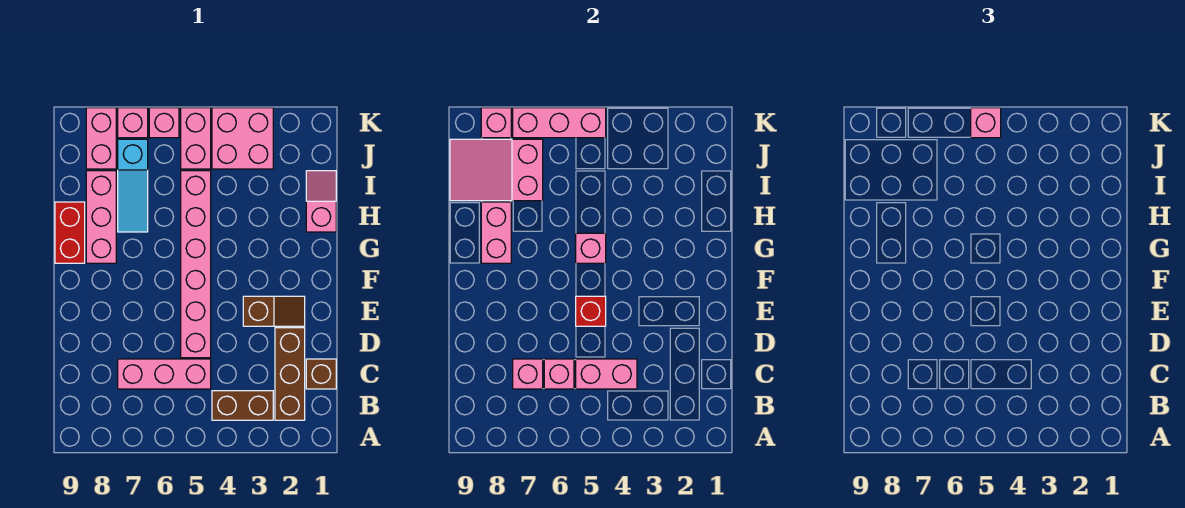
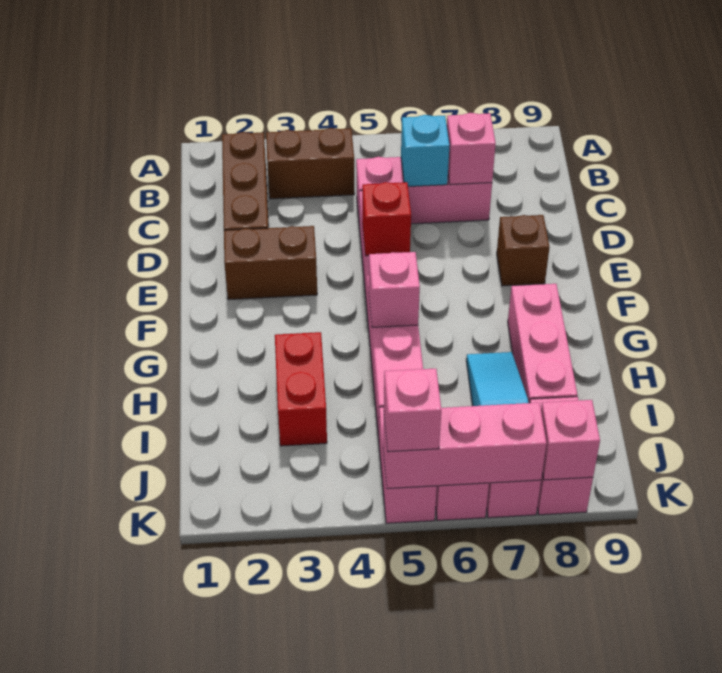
brown brick C1 level 1 -> brown brick E8 level 1
pink brick C4:C5 level 2 -> none
pink brick C6 level 2 -> cyan brick C6 level 2
brown slope E2:E3 level 1 top 3 -> brown brick E2:E3 level 1
pink brick G8:H8 level 2 -> none
red brick G9:H9 level 1 -> red brick H3:I3 level 1
pink slope H1:I1 level 1 top H -> none
pink slope I7:J9 level 2 top 7 -> none
pink brick J3:K4 level 1 -> none

